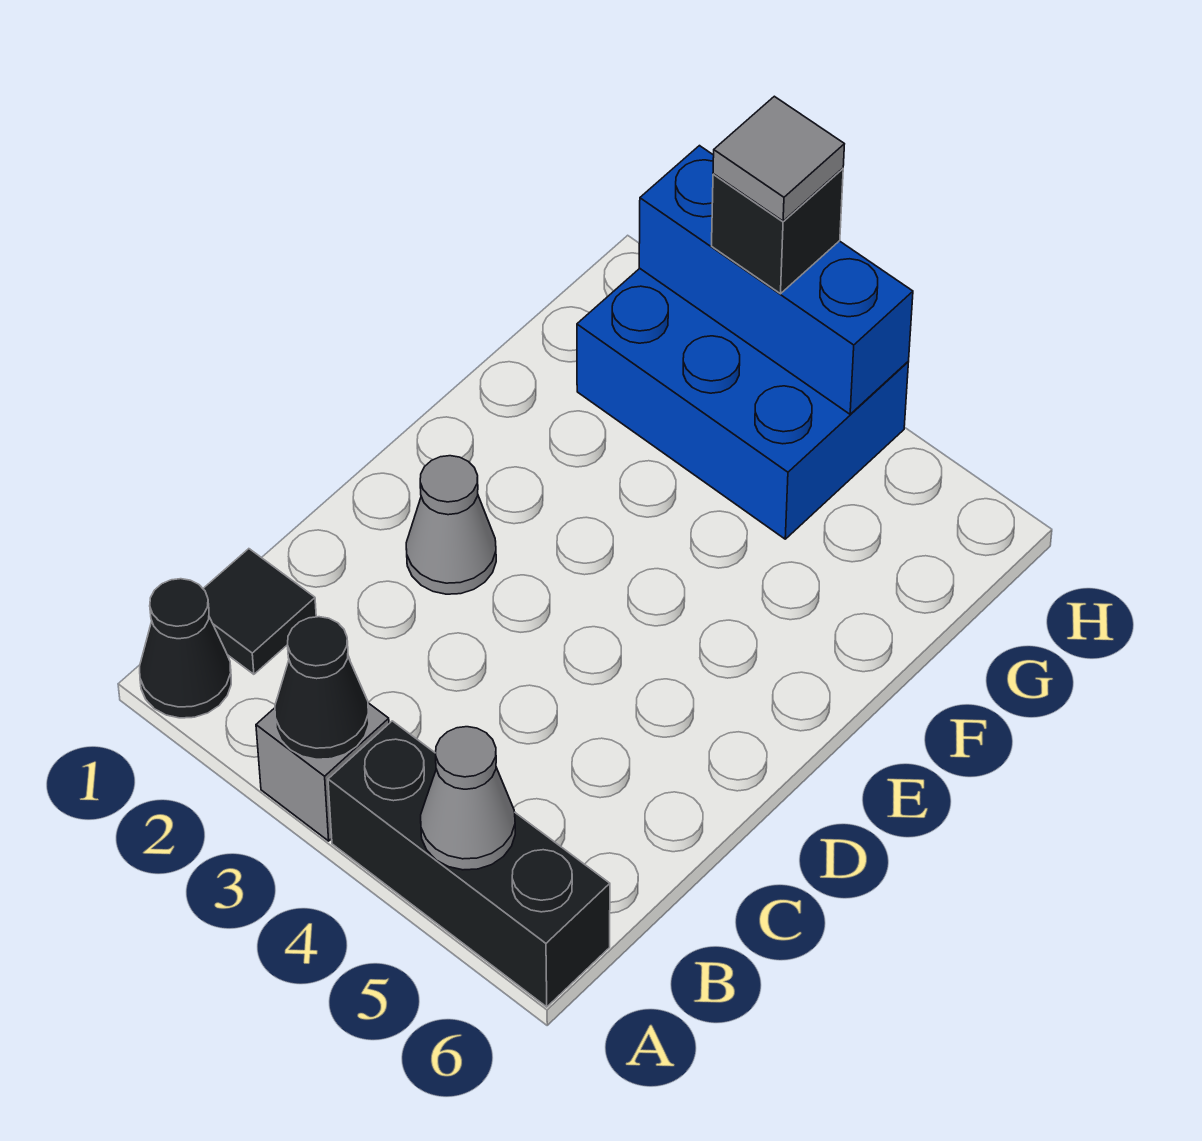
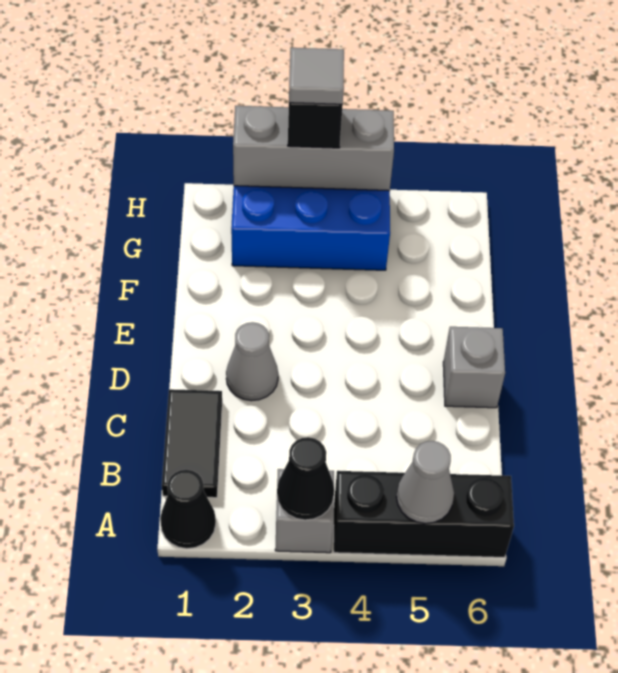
black tile B1 level 1 -> black tile B1:C1 level 1
none -> grey brick D6 level 1
blue brick H2:H4 level 2 -> grey brick H2:H4 level 2

